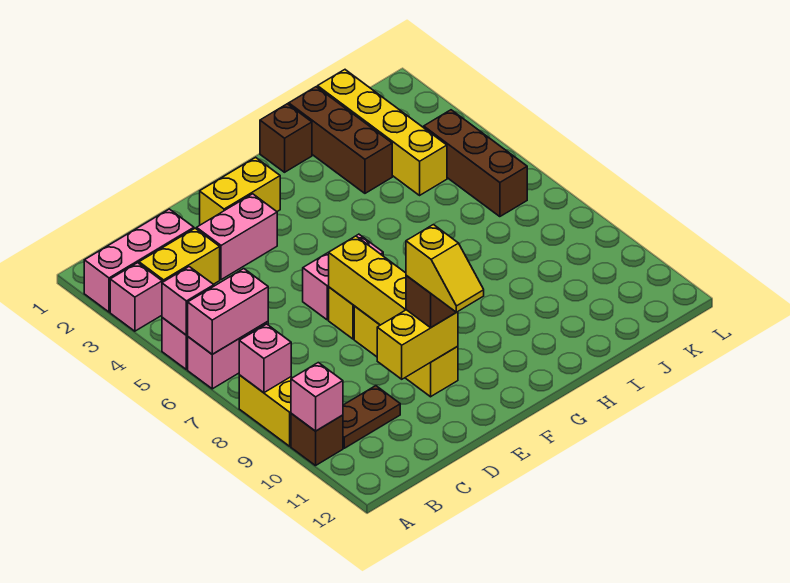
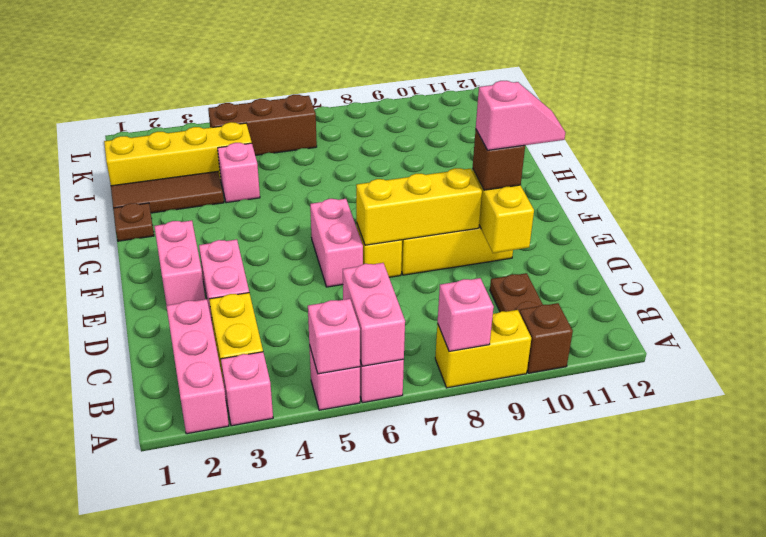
pink brick A10 level 2 -> pink brick I4 level 1
yellow brick E2:F2 level 1 -> pink brick E2:F2 level 1
yellow slope E10:E11 level 4 top 10 -> pink slope E10:E11 level 4 top 10
brown brick H1 level 1 -> brown plate H1 level 1
brown brick I1:I3 level 1 -> brown tile I1:I3 level 1

